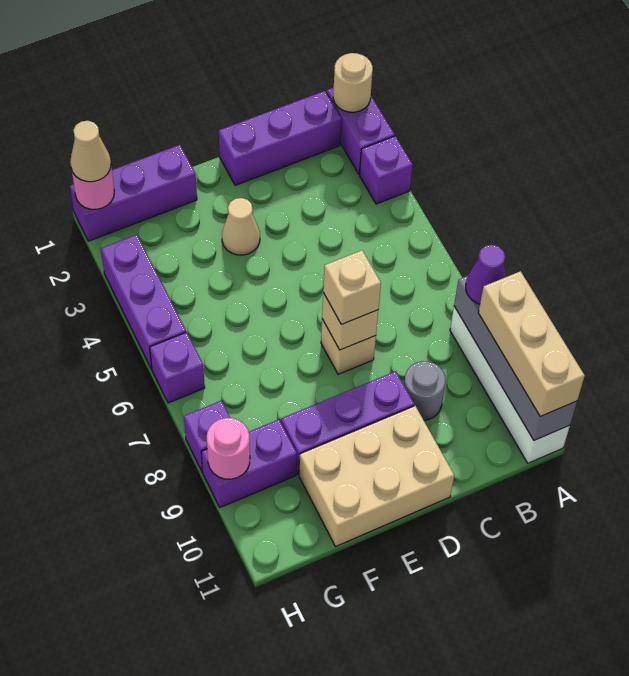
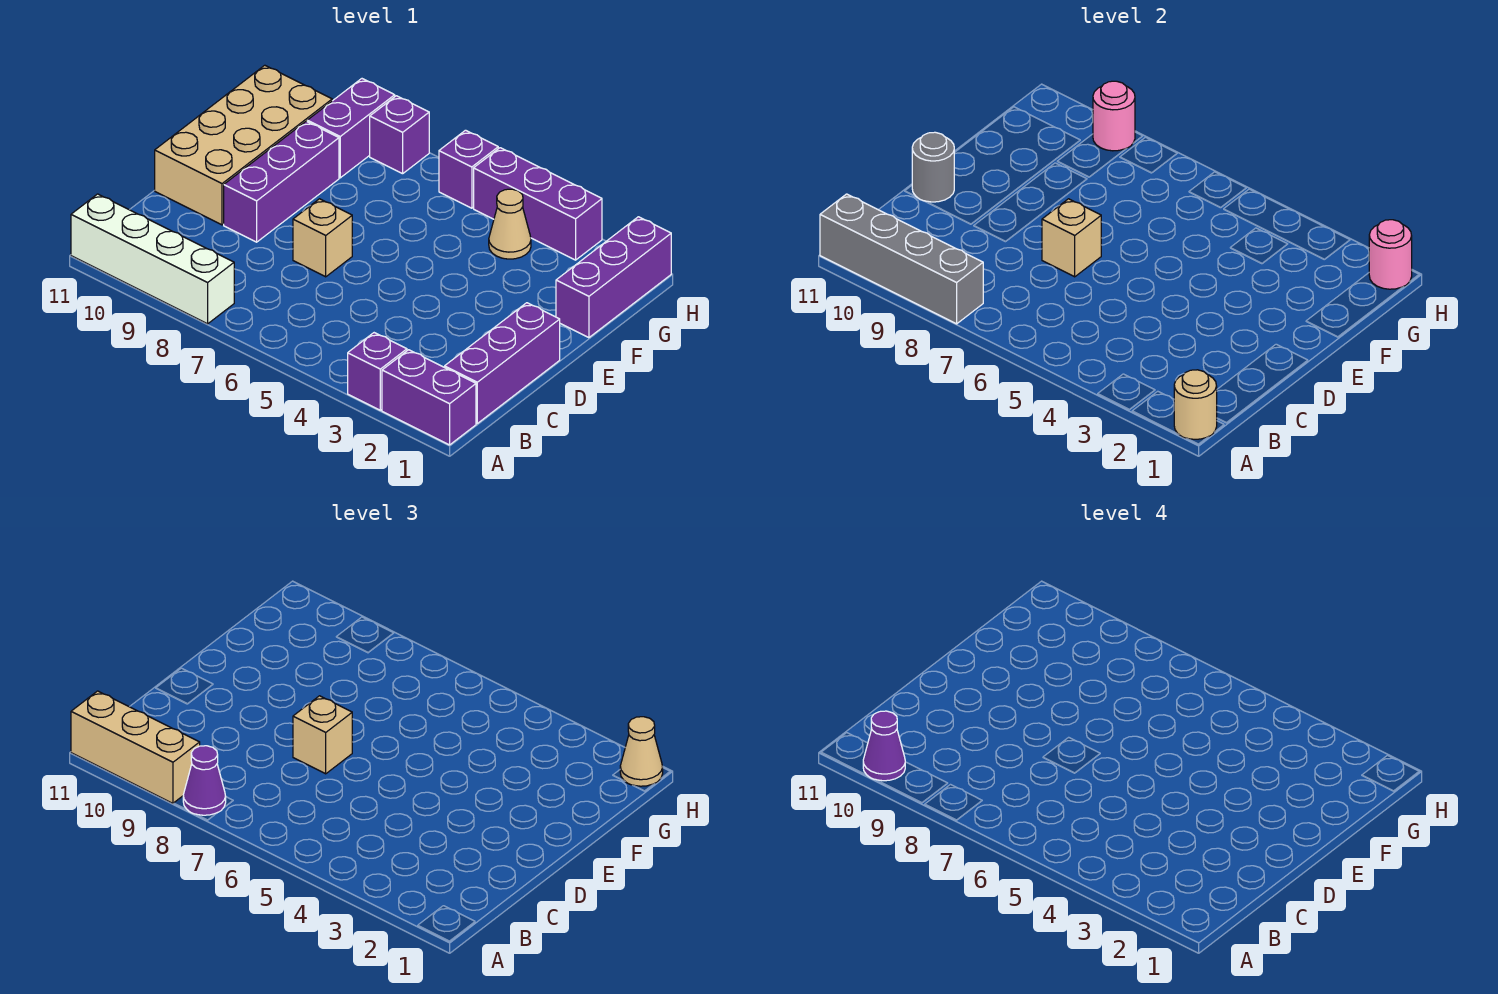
none -> purple cone A10 level 4
grey round brick C9 level 1 -> grey round brick D11 level 2
tan brick D10:F11 level 1 -> tan brick D10:G11 level 1
tan cone E3 level 1 -> tan cone G4 level 1

